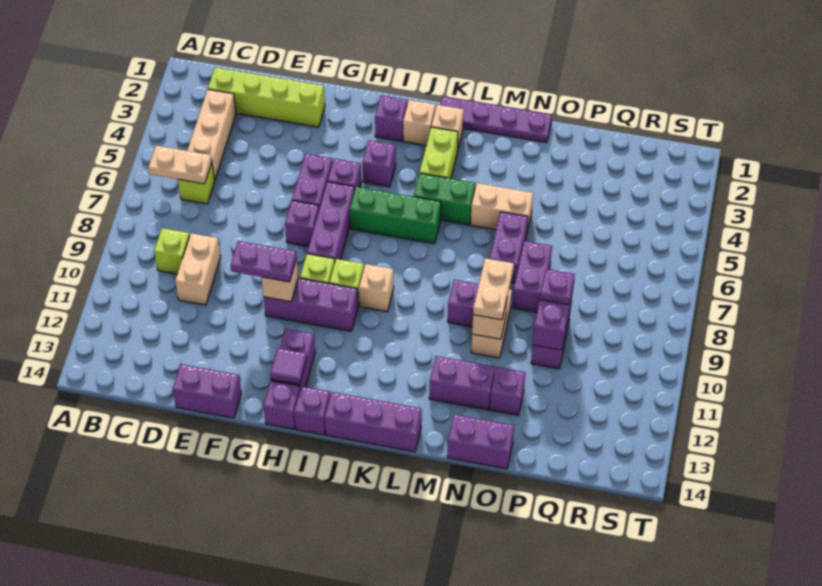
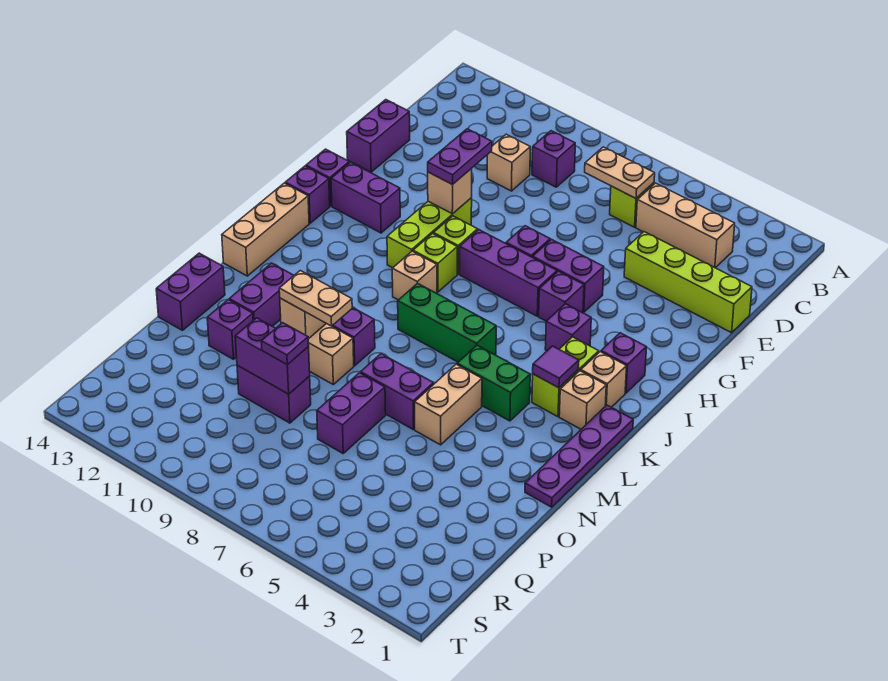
tan plate B6:C6 level 2 -> tan plate C6:C7 level 2
lime brick C2:F2 level 1 -> lime brick E1:E4 level 1
lime brick C9 level 1 -> purple brick C9 level 1
tan brick D9:D10 level 1 -> tan brick D10 level 1
purple brick G10:I10 level 1 -> lime brick G10:I10 level 1
purple tile H13 level 2 -> purple tile K3 level 2
green brick I6:K6 level 1 -> green brick K6:K8 level 1
purple brick J14:L14 level 1 -> tan brick J14:L14 level 1
lime brick K3:K4 level 1 -> lime brick J3:K3 level 1
green brick K5:L5 level 1 -> green brick L4:L5 level 1
purple brick O7:O8 level 1 -> purple brick O7:P7 level 1

